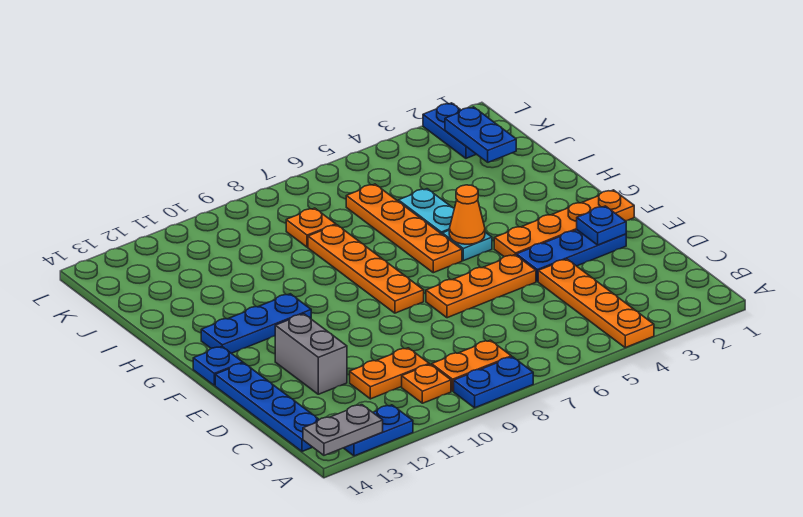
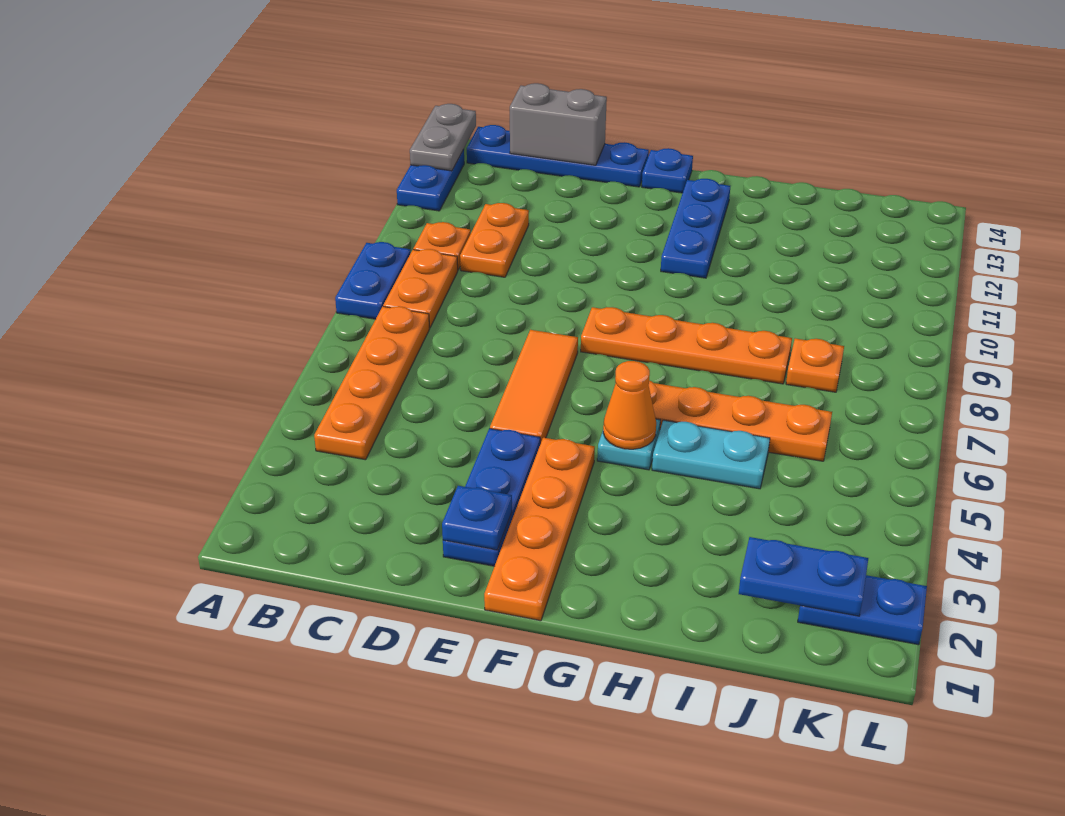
orange plate A4:D4 level 1 -> orange plate B4:B7 level 1
grey brick D12:E12 level 1 -> grey brick C14:D14 level 2
orange plate E5:E7 level 1 -> orange tile E5:E7 level 1

